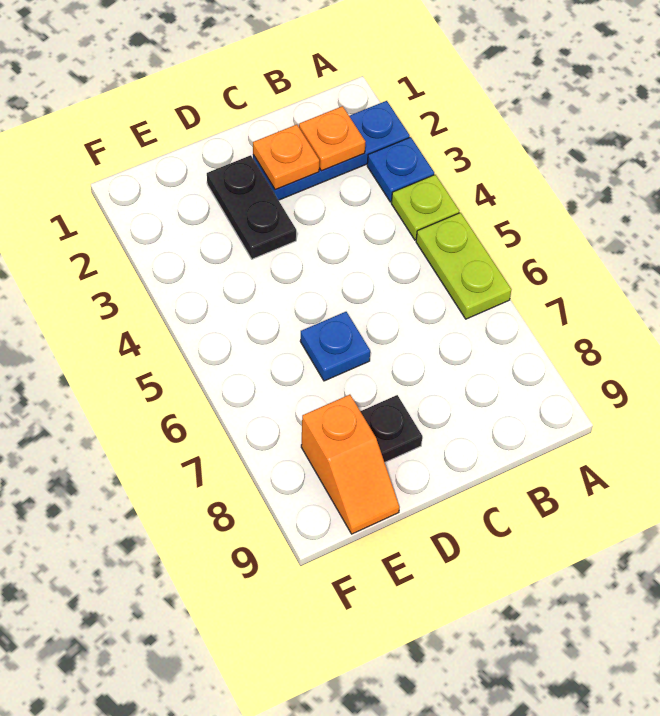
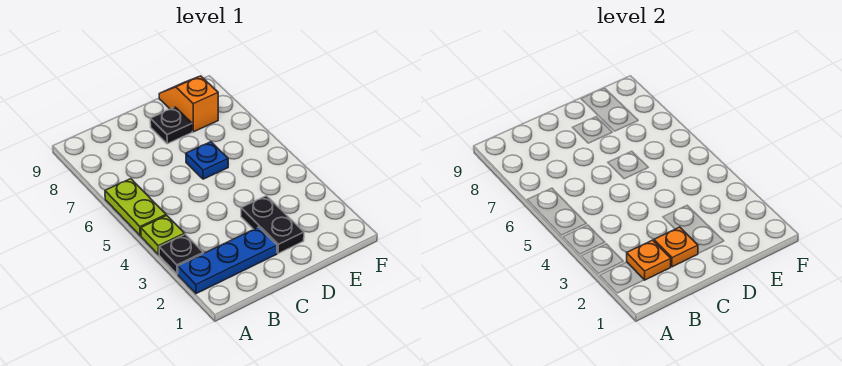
blue plate A3 level 1 -> black plate A3 level 1

